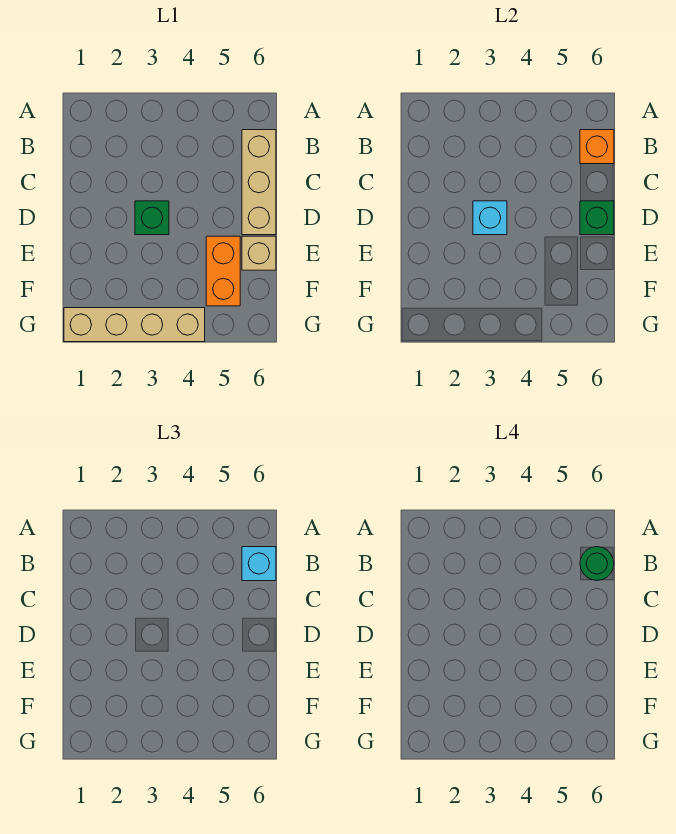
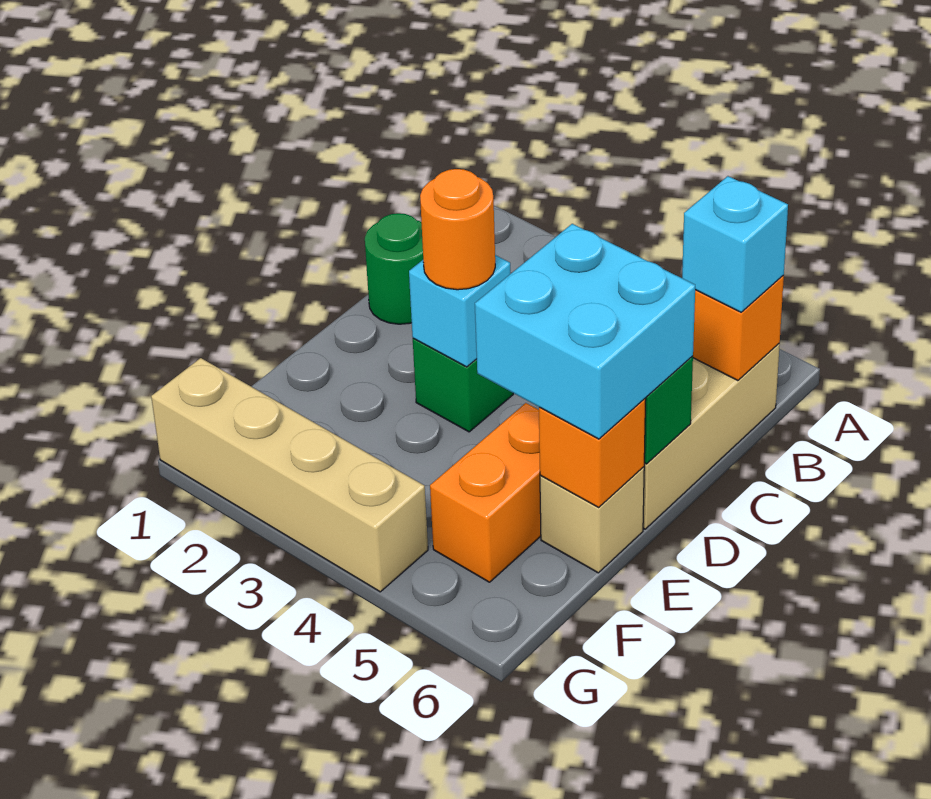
green round brick B6 level 4 -> green round brick C1 level 1
none -> orange round brick D3 level 3
none -> cyan brick D5:E6 level 3
none -> orange brick E6 level 2

